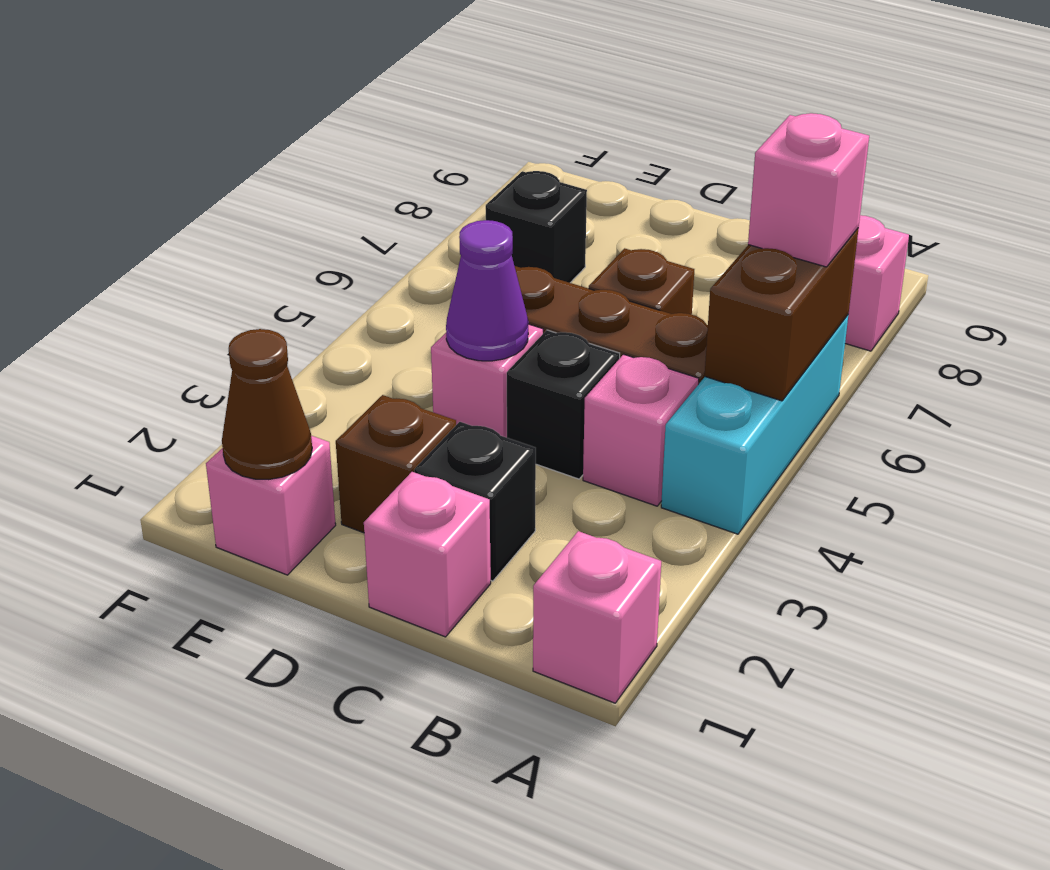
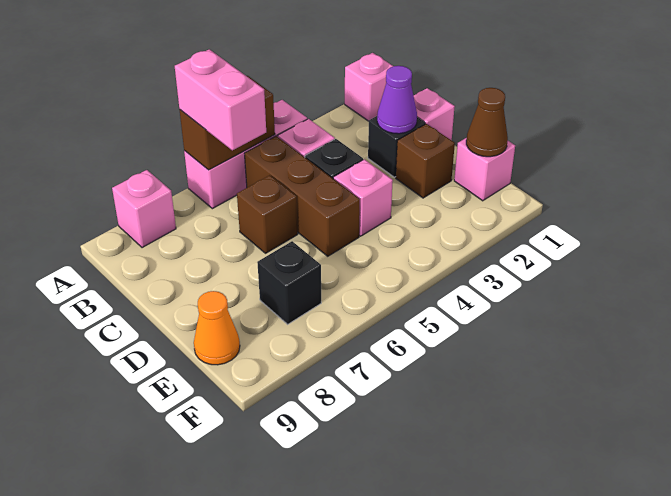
cyan brick A4:A6 level 1 -> pink brick A4:A6 level 1
pink brick A6 level 3 -> pink brick A6:B6 level 3
purple cone D4 level 2 -> purple cone C2 level 2
none -> orange cone E9 level 1

